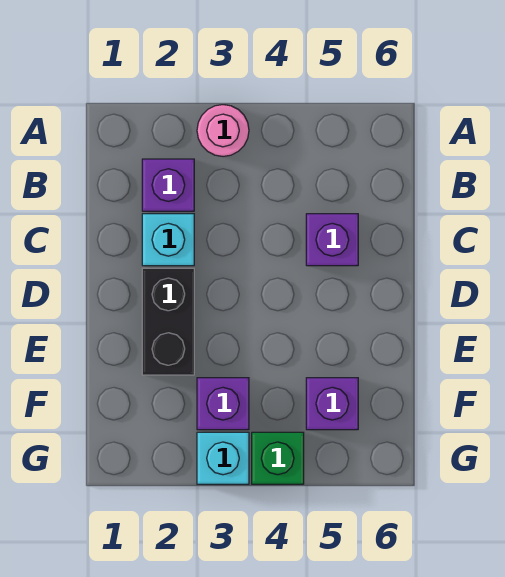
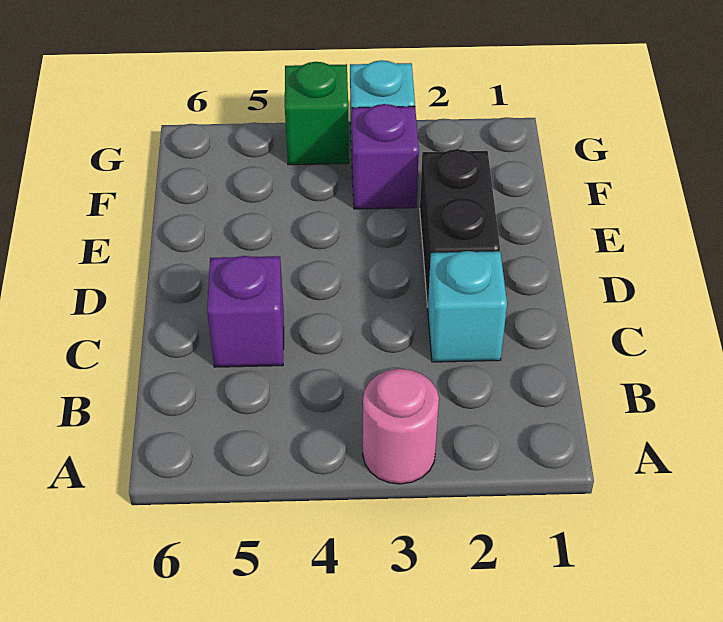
purple brick B2 level 1 -> none
purple brick F5 level 1 -> none

